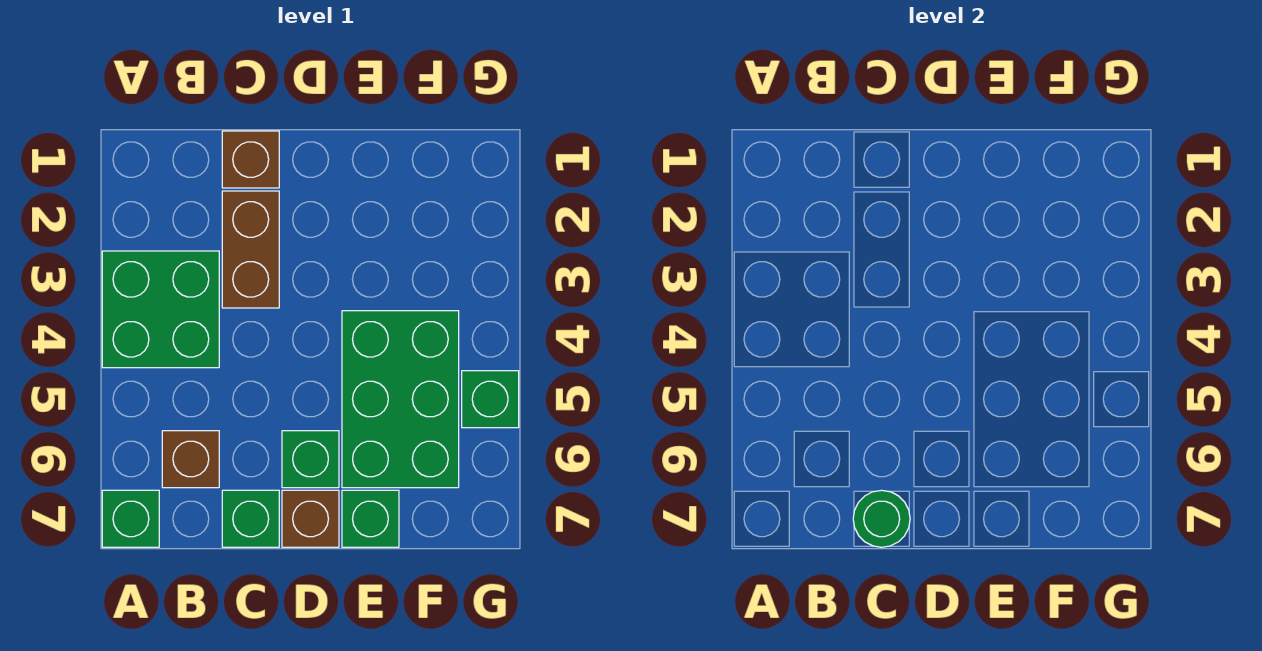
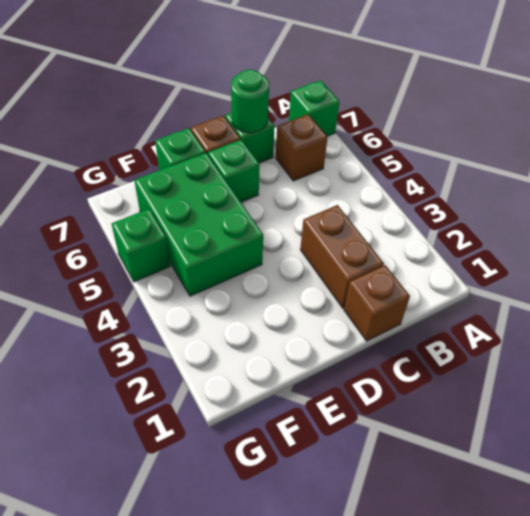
green brick A3:B4 level 1 -> none

